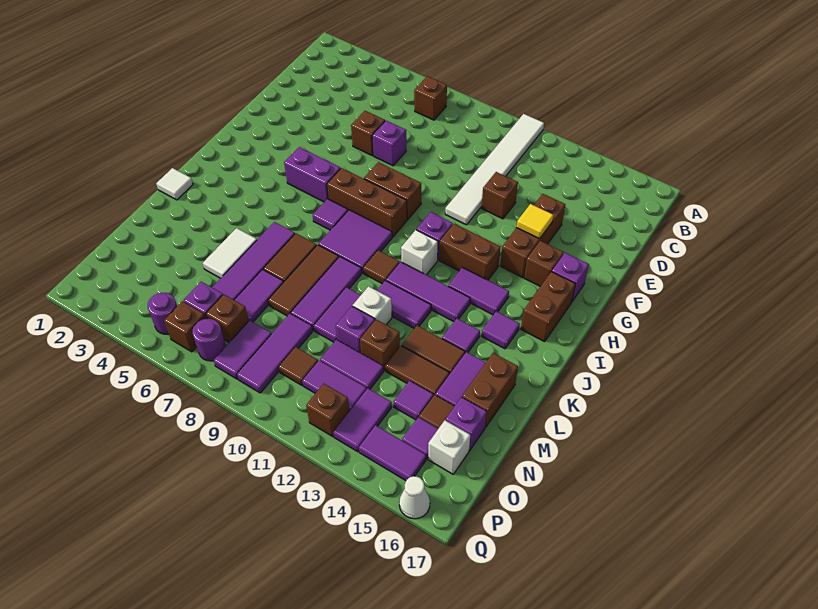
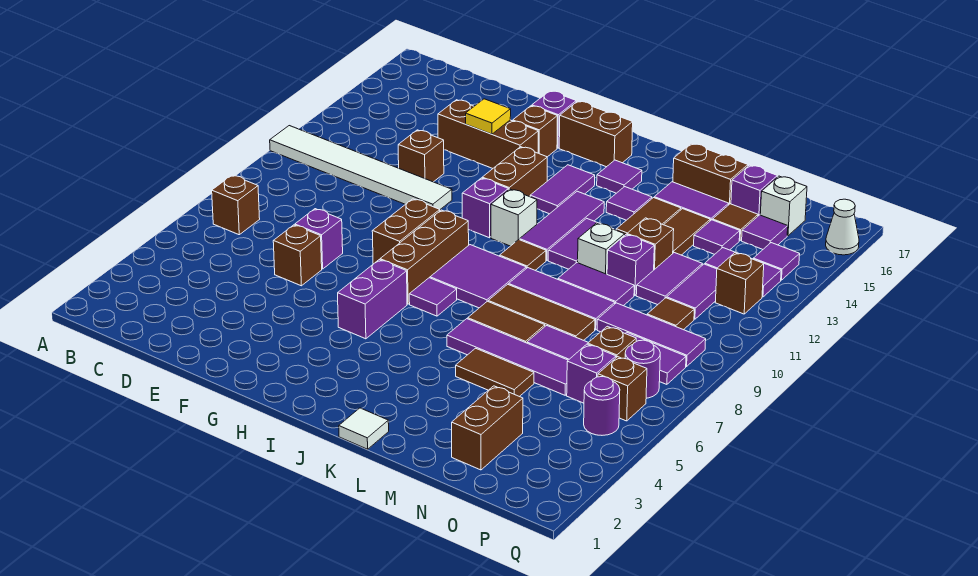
white tile L5:M5 level 1 -> brown tile L5:M5 level 1
none -> brown brick N2:N3 level 1
purple tile P14:P15 level 1 -> purple tile P14 level 1

